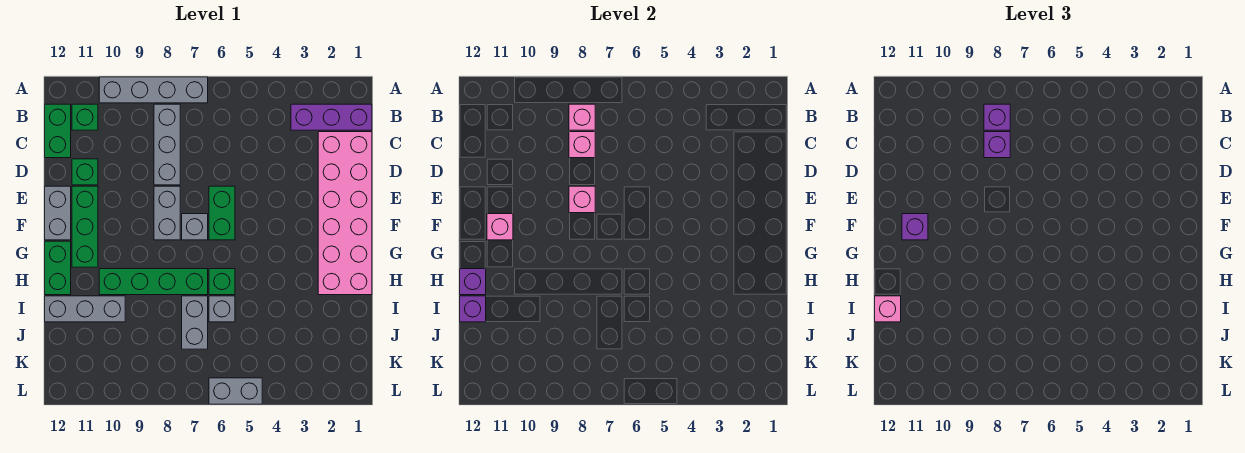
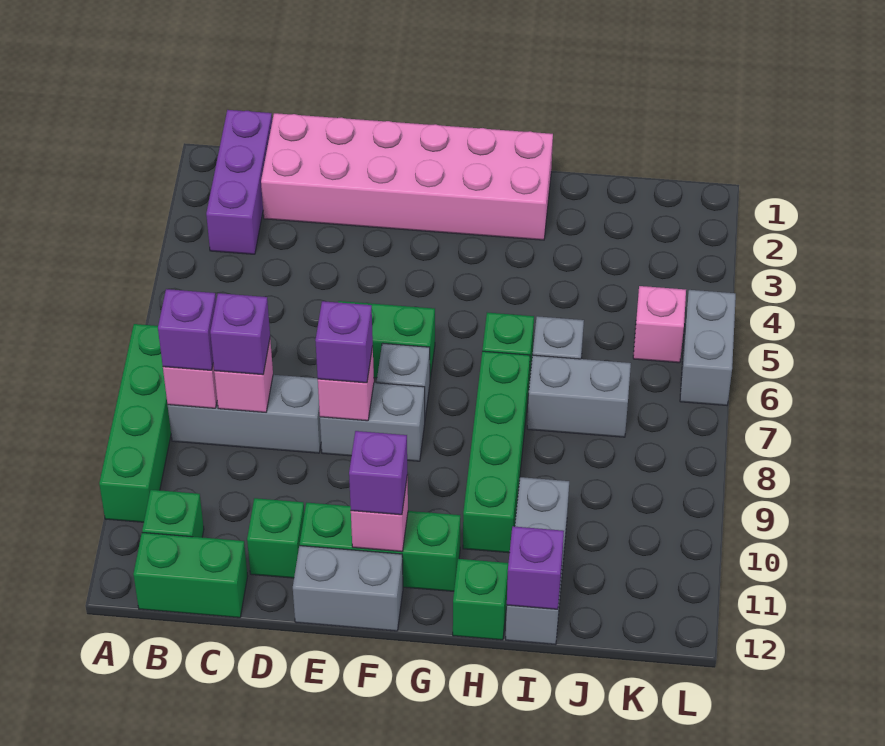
grey brick A7:A10 level 1 -> green brick A7:A10 level 1
green brick G12:H12 level 1 -> green brick H12 level 1
purple brick H12 level 2 -> purple brick E8 level 3
pink brick I12 level 3 -> pink brick K5 level 1

